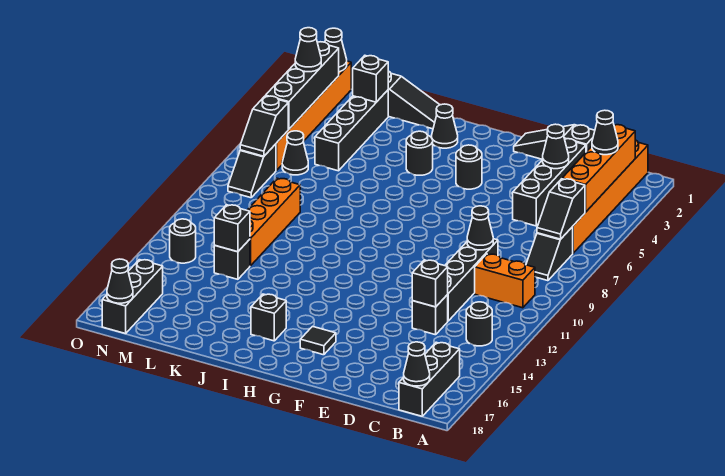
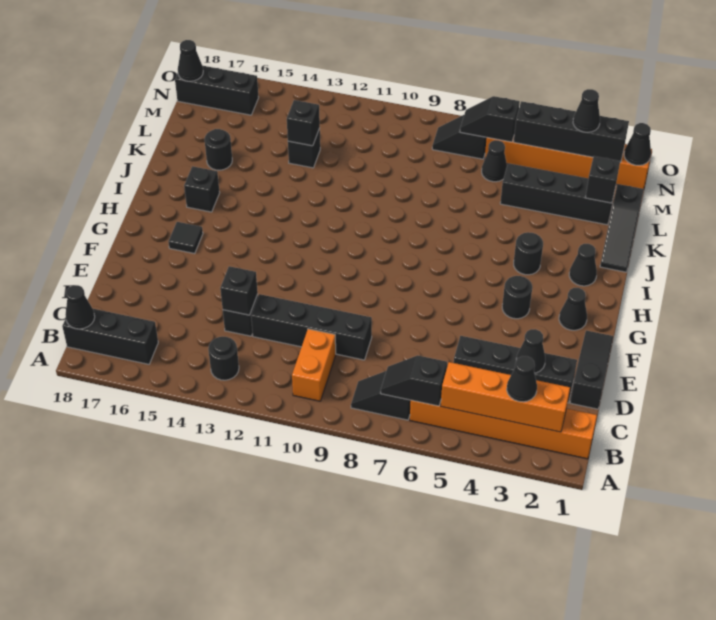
black cone D9 level 2 -> black cone G2 level 1
orange brick L9:L12 level 1 -> none
black round brick N13 level 1 -> black round brick K16 level 1

